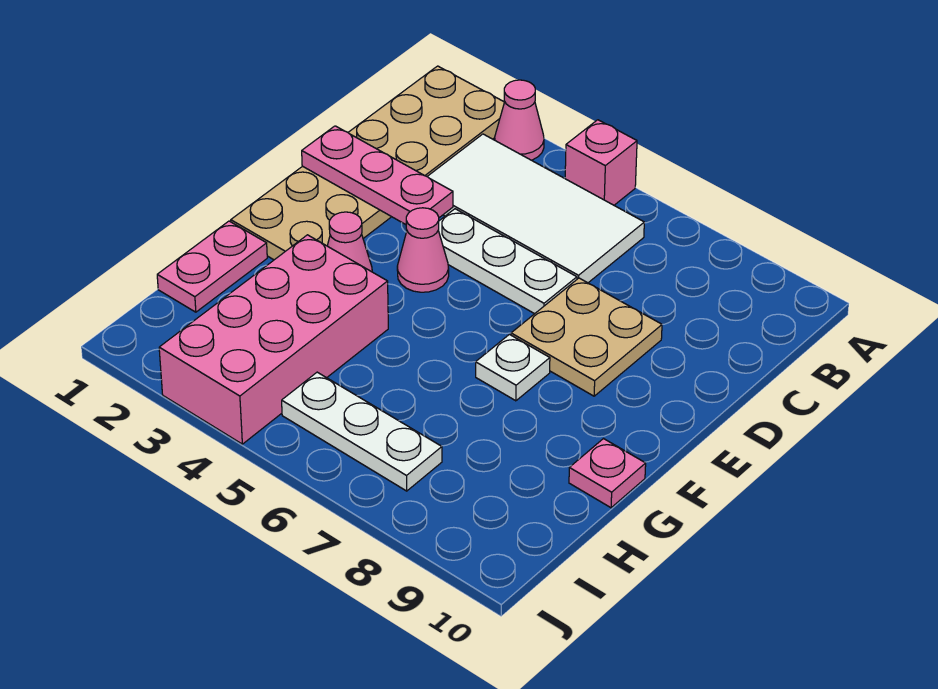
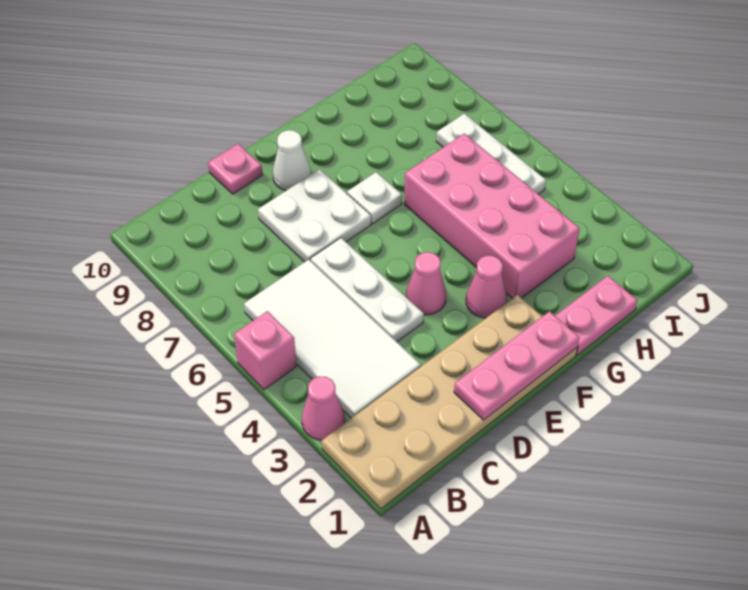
pink plate D1:D3 level 2 -> pink plate D1:F1 level 2
tan plate D7:E8 level 1 -> white plate D7:E8 level 1
none -> white cone E9 level 1
pink brick G3:J4 level 1 -> pink brick G3:H6 level 1
pink plate G10 level 1 -> pink plate D10 level 1

